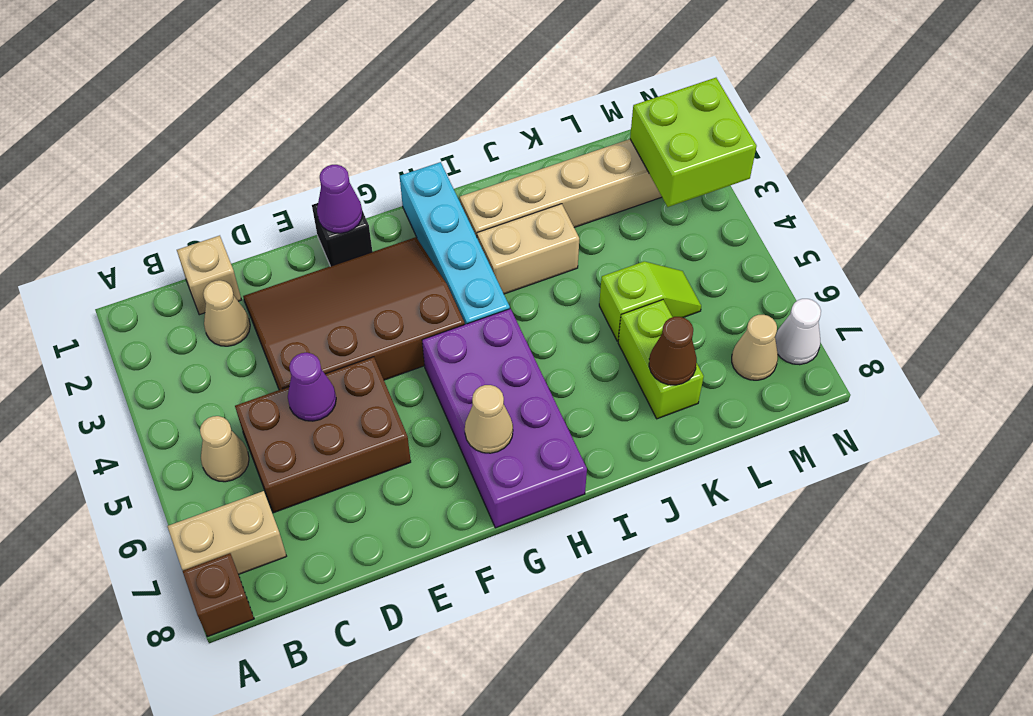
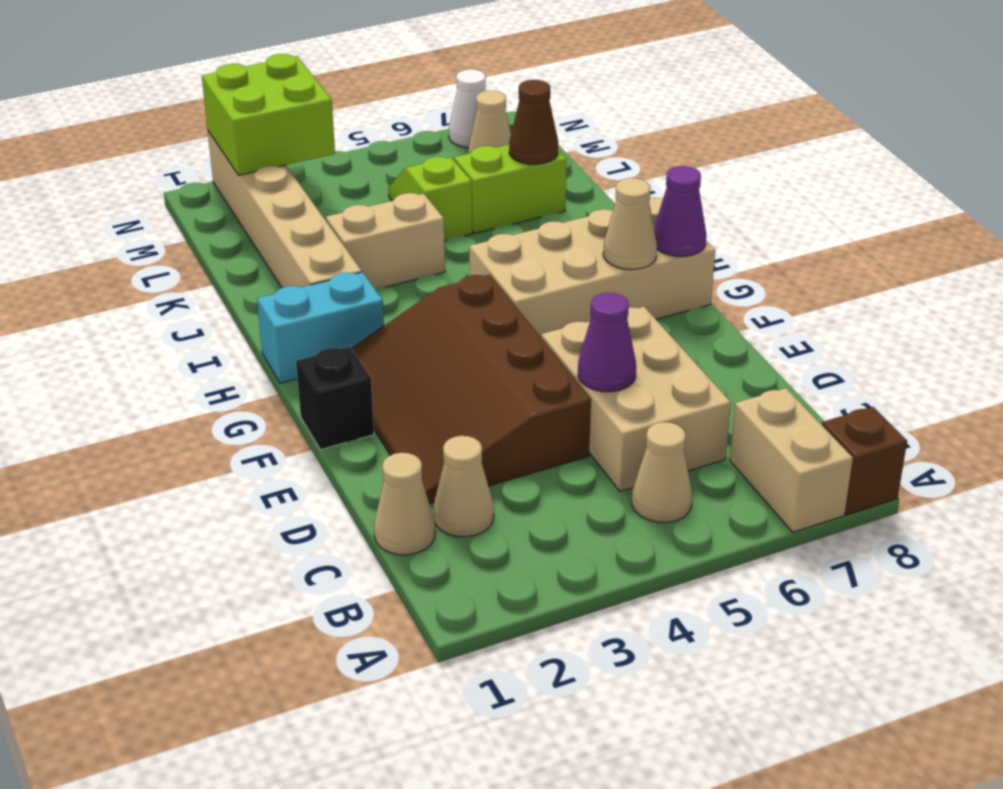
tan brick C1 level 1 -> tan cone C1 level 1
brown brick C5:E6 level 1 -> tan brick C5:E6 level 1
purple cone F1 level 2 -> purple cone G8 level 2
purple brick G5:H8 level 1 -> tan brick G5:H8 level 1
cyan brick H1:H4 level 1 -> cyan brick H1:H2 level 1
tan brick I3:J3 level 1 -> tan brick J3:J4 level 1

